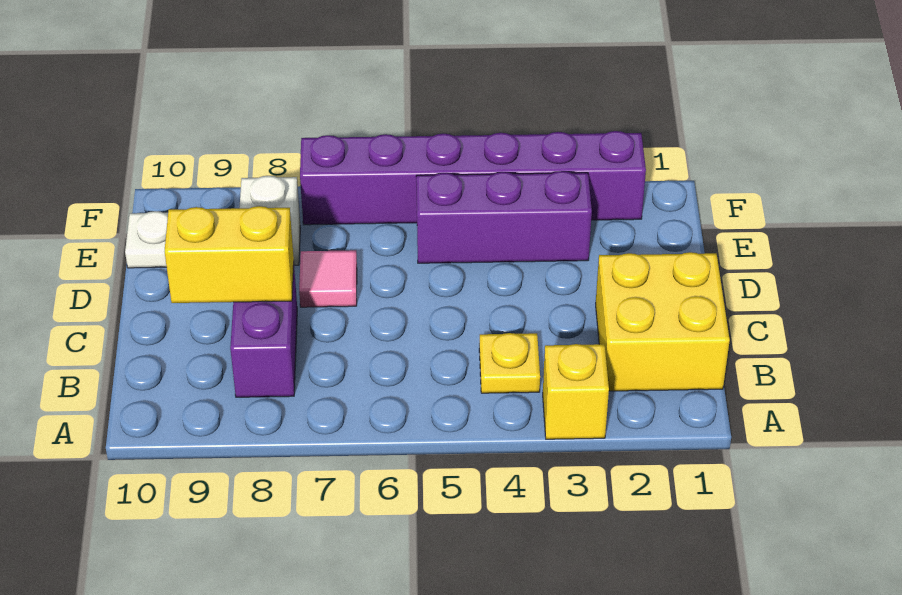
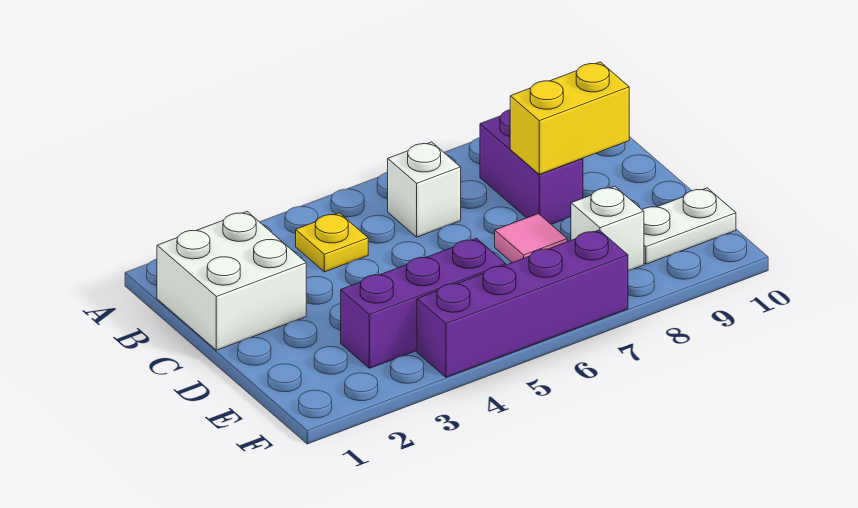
yellow brick A3 level 1 -> none
yellow brick B1:C2 level 1 -> white brick B1:C2 level 1
none -> white brick B6 level 1
purple brick F2:F7 level 1 -> purple brick F4:F7 level 1

